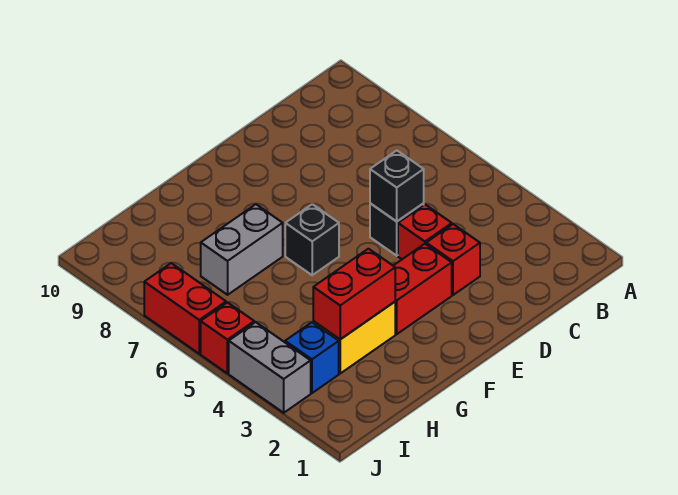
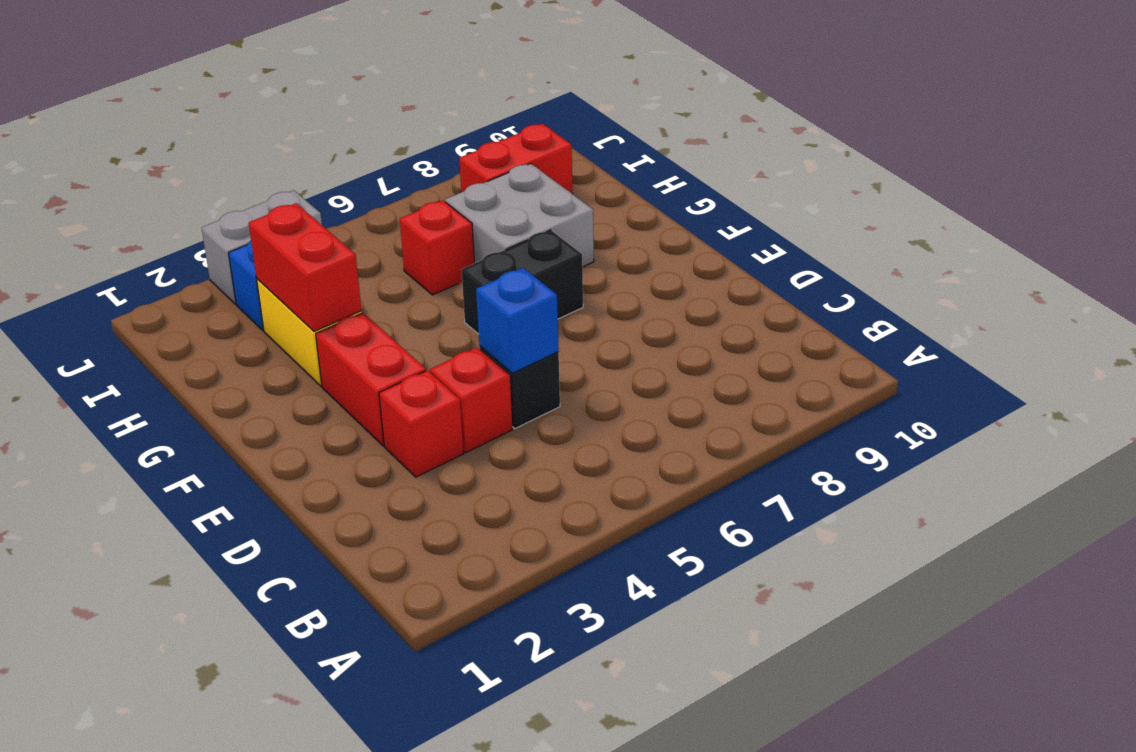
black brick D5 level 2 -> blue brick D5 level 2
black brick F6 level 1 -> black brick F6:F7 level 1
grey brick G7:H7 level 1 -> grey brick G7:H8 level 1
red brick J5 level 1 -> red brick H6 level 1
red brick J6:J7 level 1 -> red brick I8:I9 level 1

